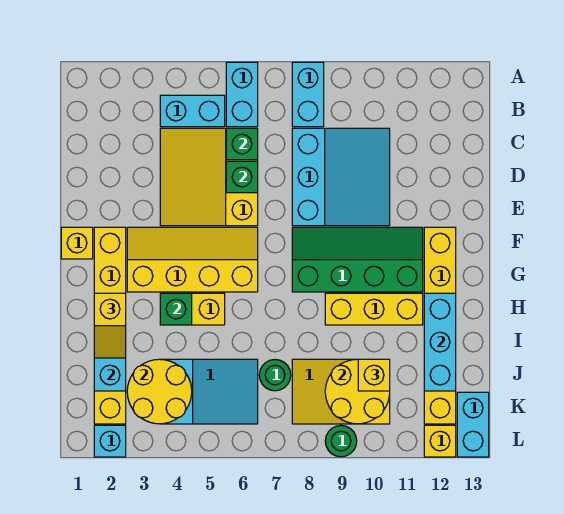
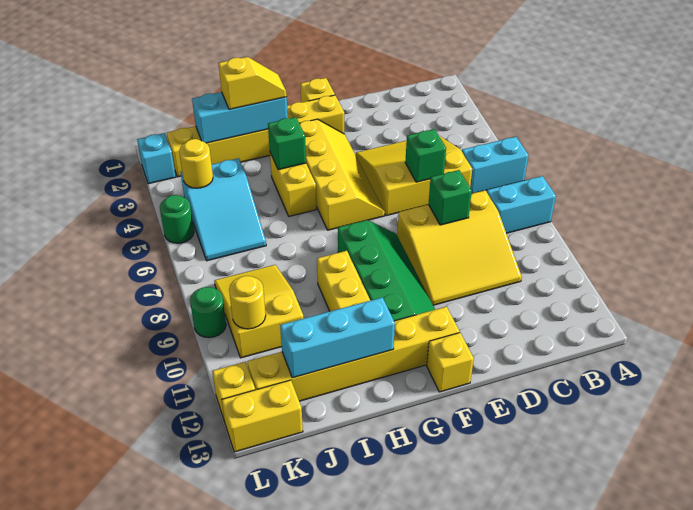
cyan brick B4:B5 level 1 -> none
green brick C6 level 2 -> green brick D8 level 2
cyan slope C8:E10 level 1 top 8 -> yellow slope C8:E10 level 1 top 8
yellow slope H2:I2 level 3 top H -> yellow slope H2:I2 level 3 top I
yellow round brick J3:K4 level 2 -> yellow round brick K4 level 2
green round brick J7 level 1 -> green round brick L5 level 1
yellow round brick J9:K10 level 2 -> yellow round brick K10 level 2
yellow brick J10 level 3 -> yellow brick F13 level 1
cyan brick K13:L13 level 1 -> yellow brick K13:L13 level 1

